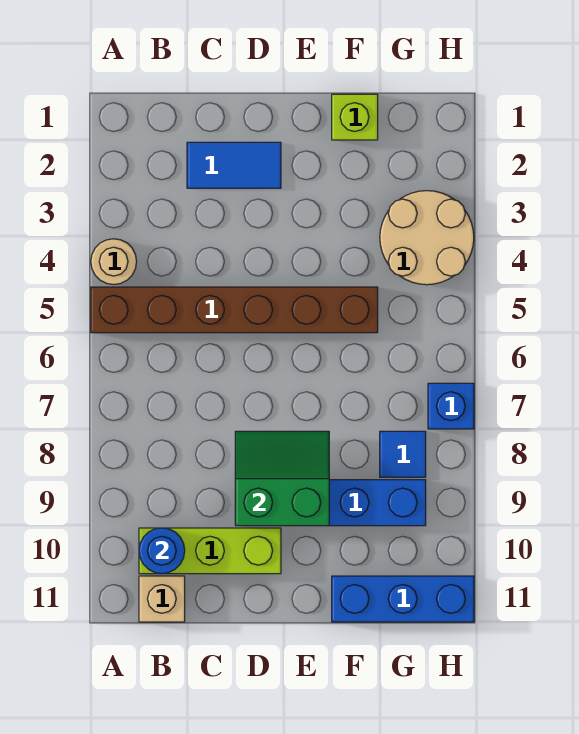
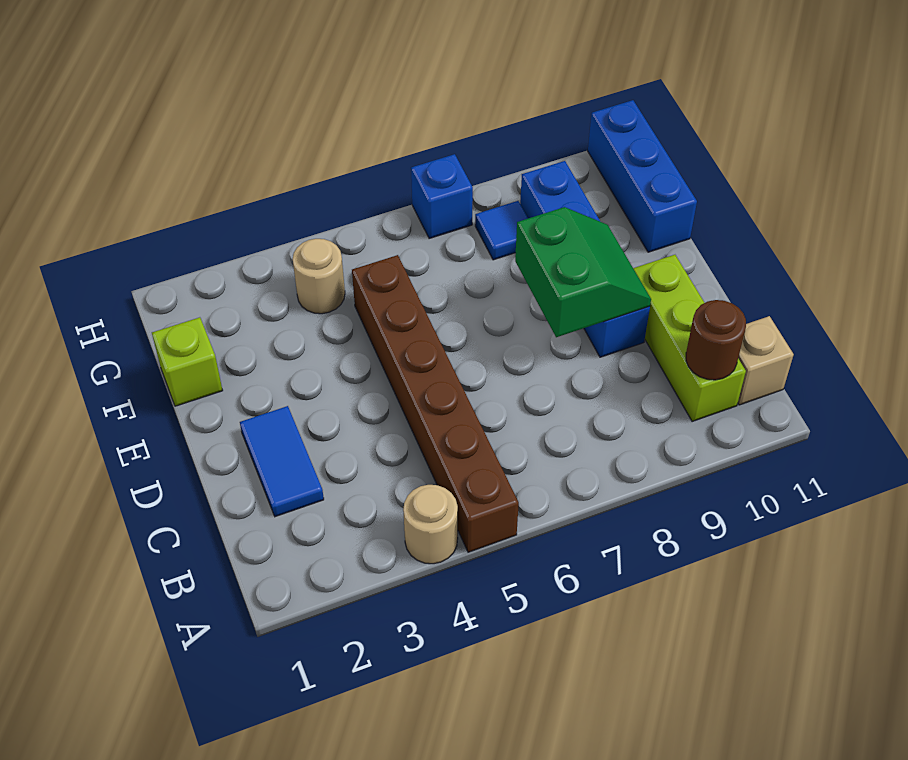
blue round brick B10 level 2 -> brown round brick B10 level 2
green slope D8:E9 level 2 top 9 -> green slope D8:E9 level 2 top 8
tan round brick G3:H4 level 1 -> tan round brick G4 level 1

